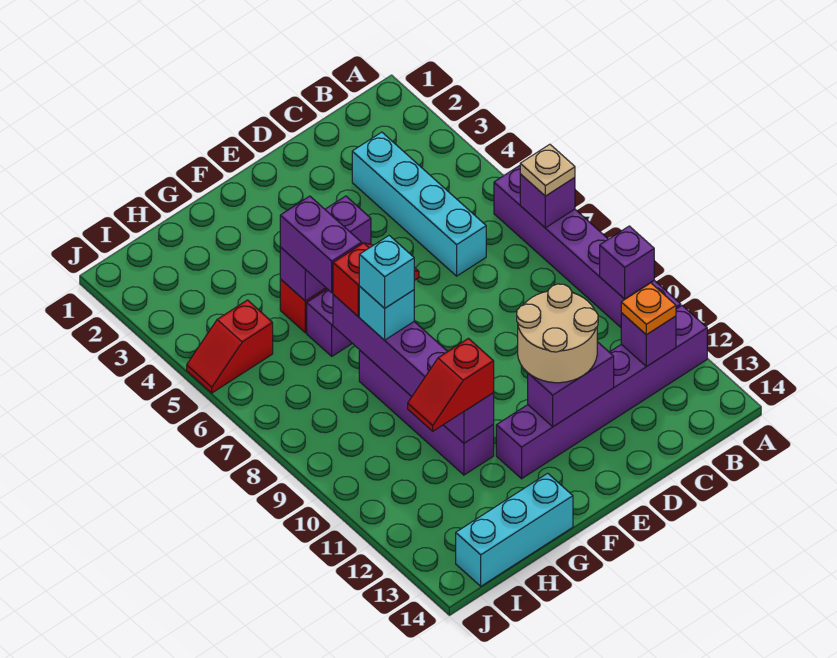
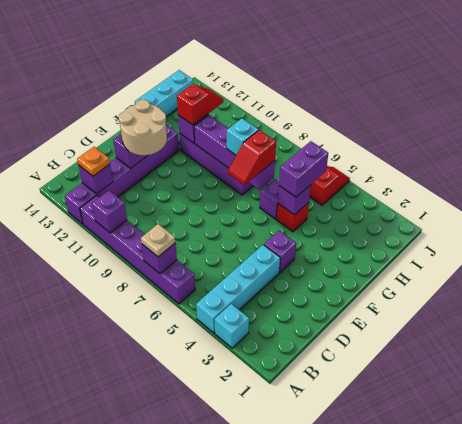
cyan brick C3:C6 level 1 -> cyan brick A4:D4 level 1
purple brick G5:G6 level 3 -> purple brick G5:H5 level 3
cyan brick G8 level 4 -> cyan brick A3 level 1

